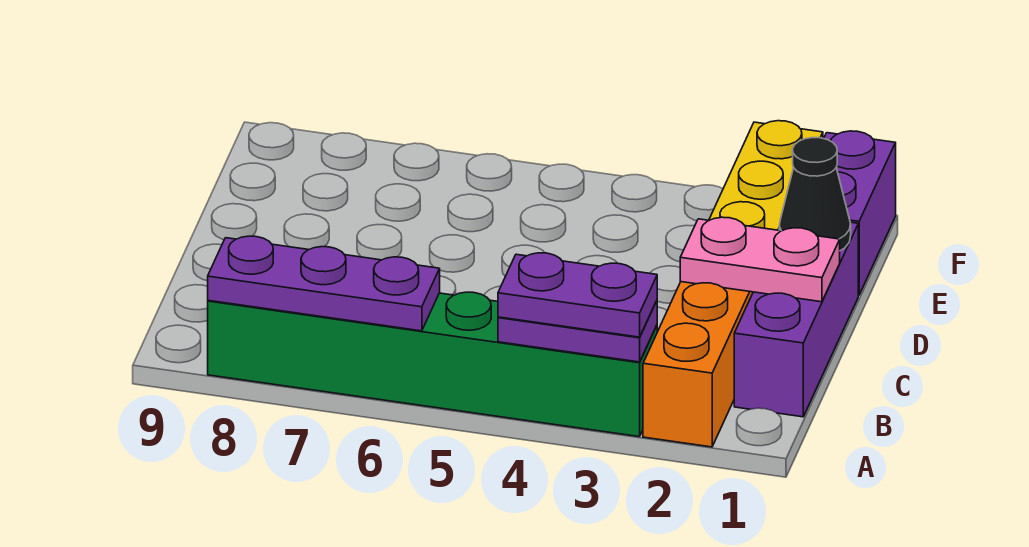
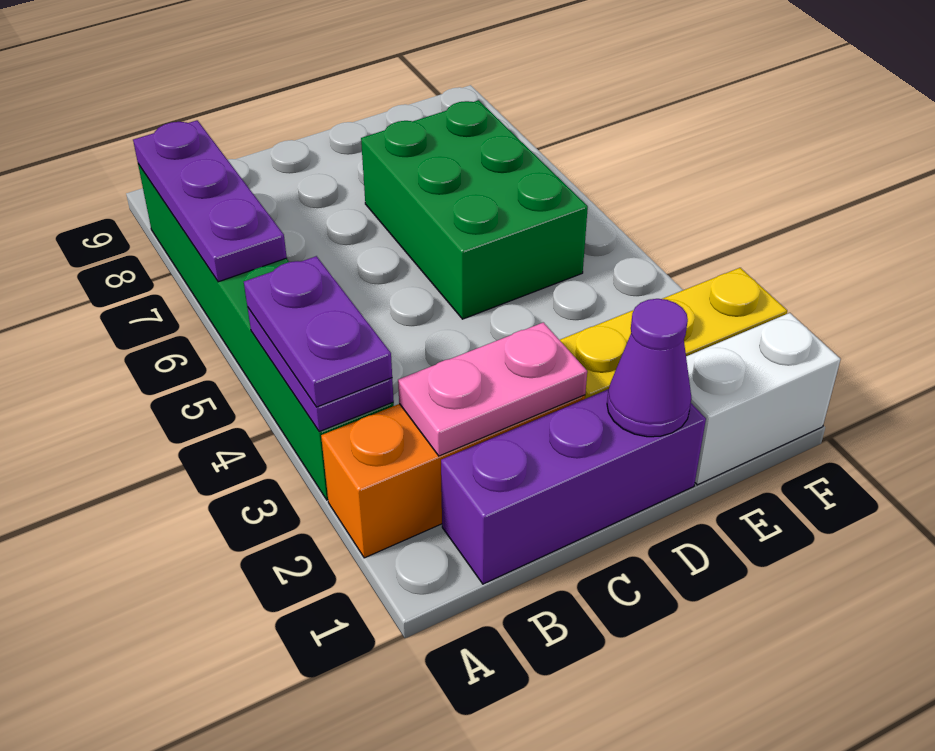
pink plate C1:C2 level 2 -> pink plate B2:C2 level 2
black cone D1 level 2 -> purple cone D1 level 2
none -> green brick D5:E7 level 1
purple brick E1:F1 level 1 -> white brick E1:F1 level 1

